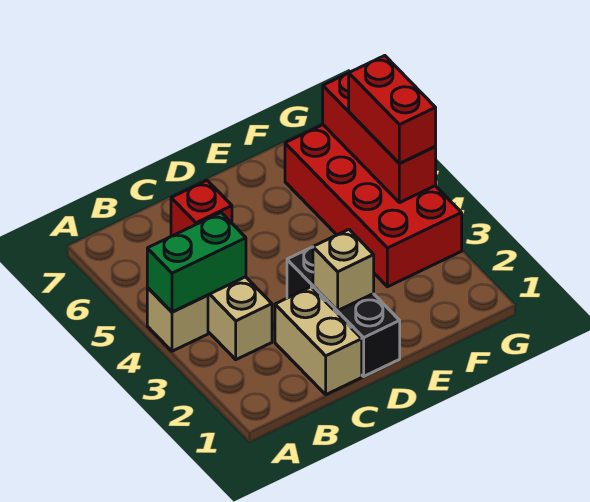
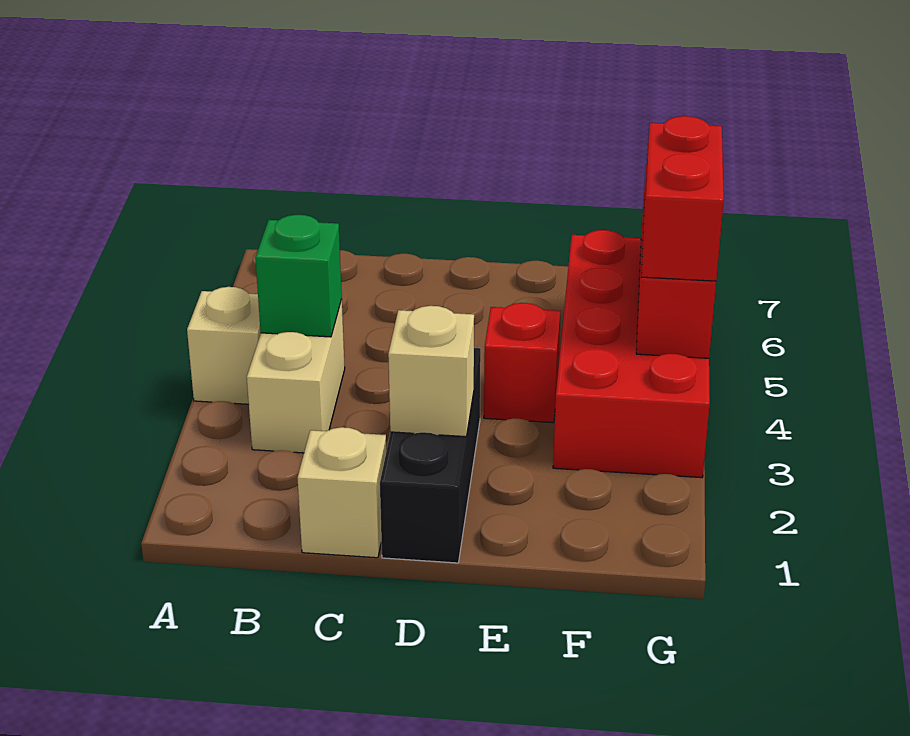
green brick A4:B4 level 2 -> green brick B4 level 2
tan brick C1:C2 level 1 -> tan brick C1 level 1
red brick C6 level 1 -> red brick E4 level 1

